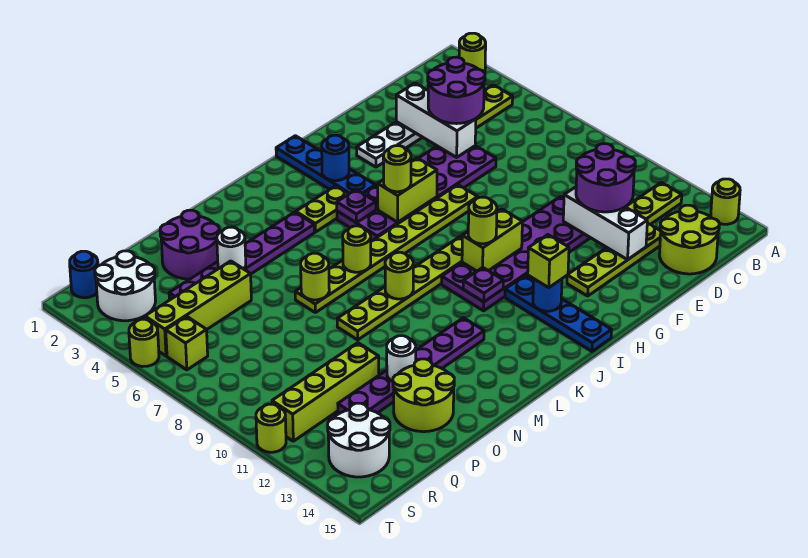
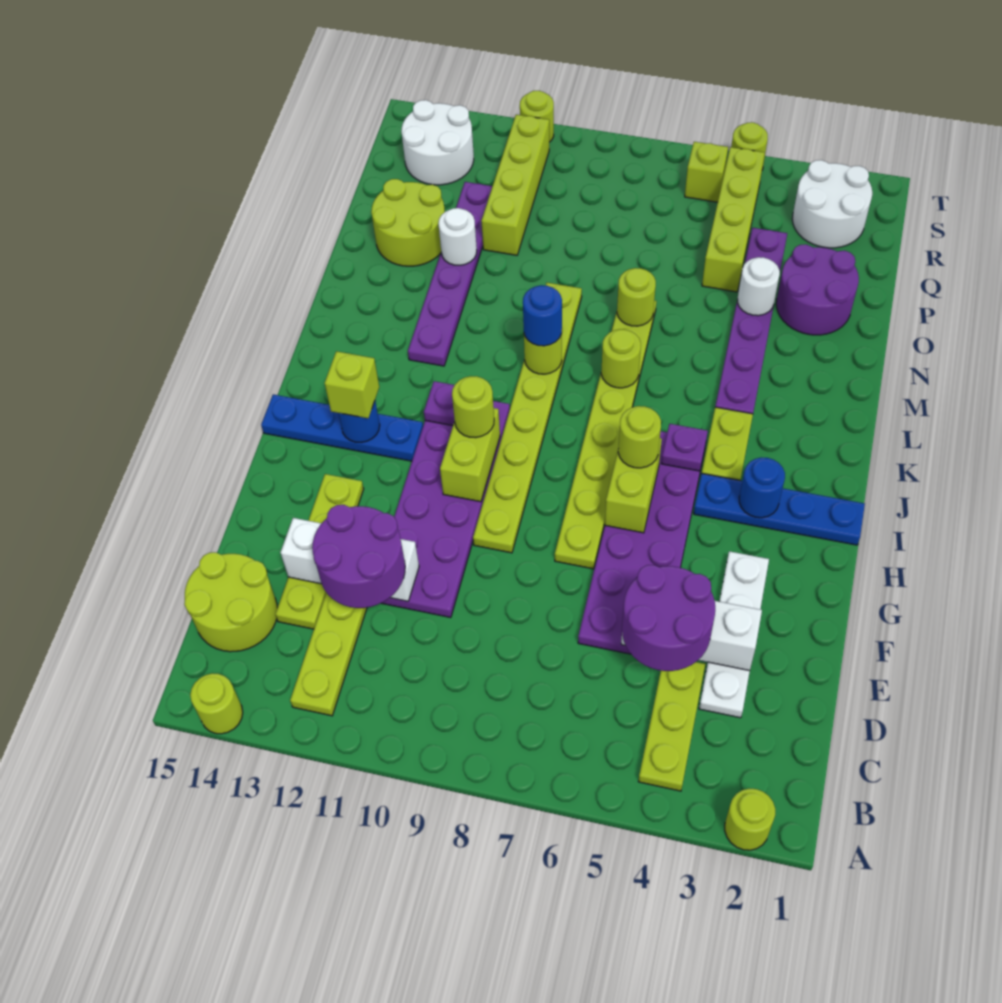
blue round brick S1 level 1 -> blue round brick L9 level 3

